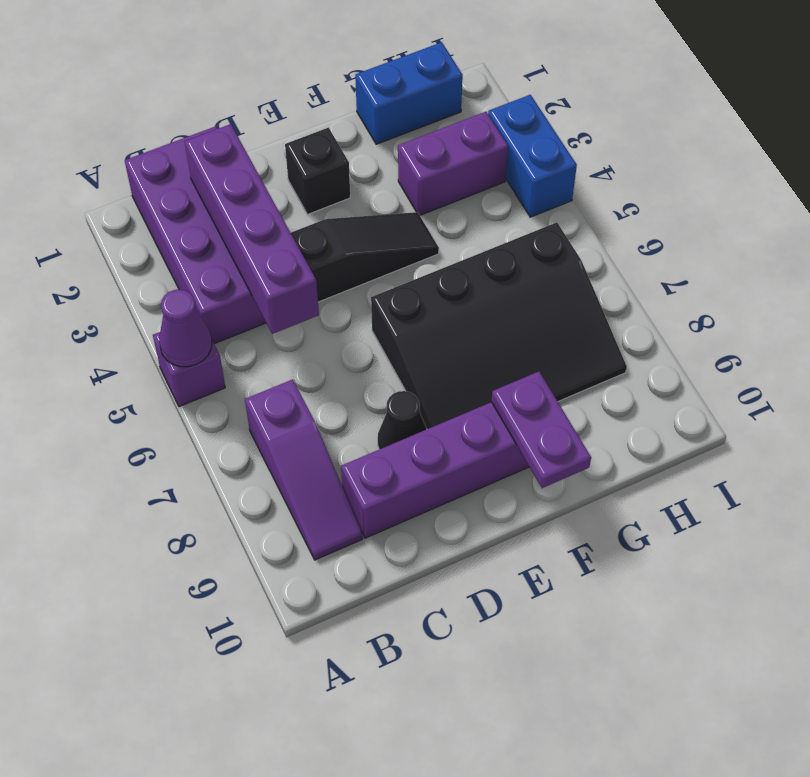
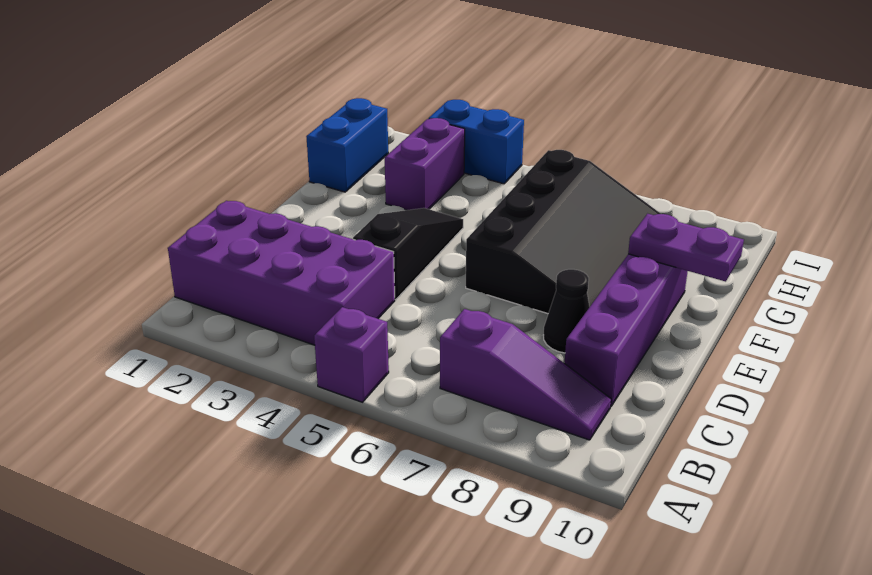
purple cone A5 level 2 -> none
purple brick C2:C5 level 2 -> none
black brick E2 level 1 -> none

